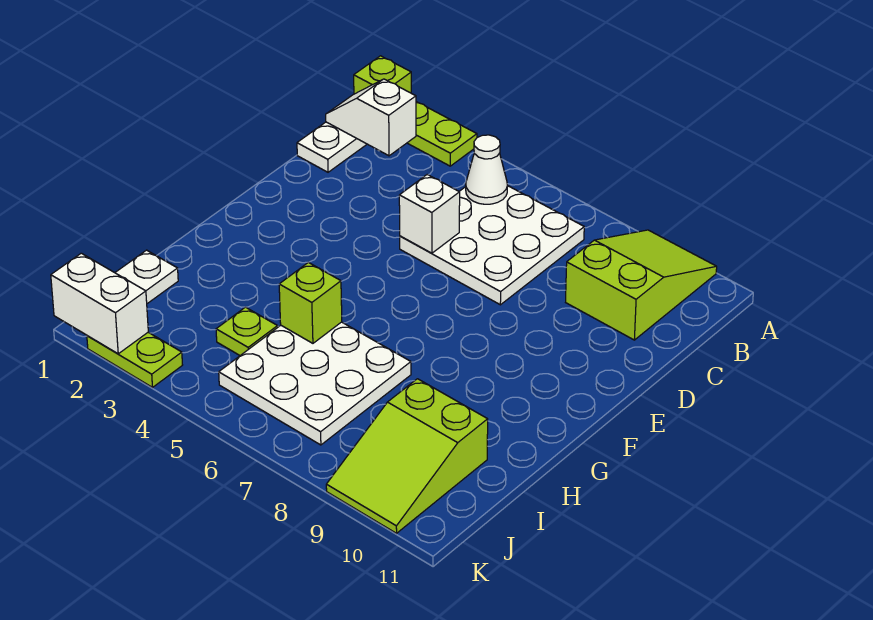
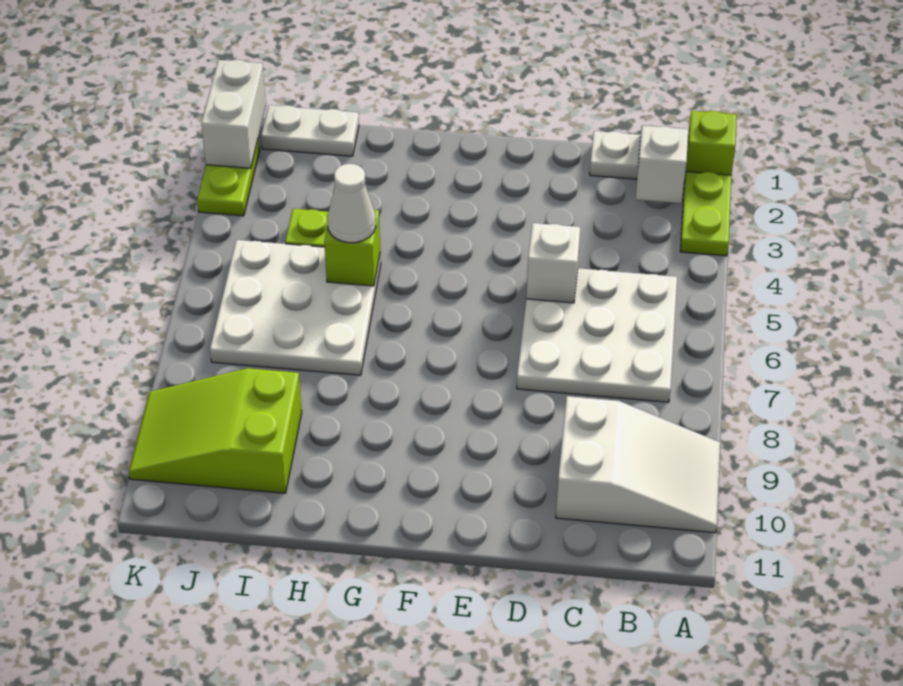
lime slope A9:C10 level 1 top C -> white slope A9:C10 level 1 top C
white cone B5 level 2 -> white cone H5 level 3

